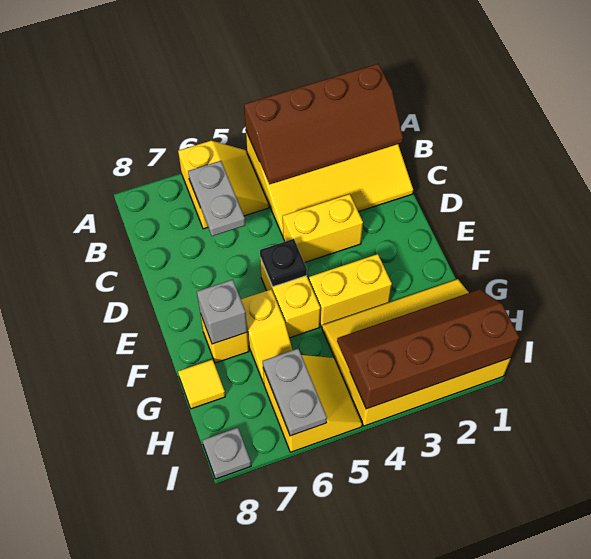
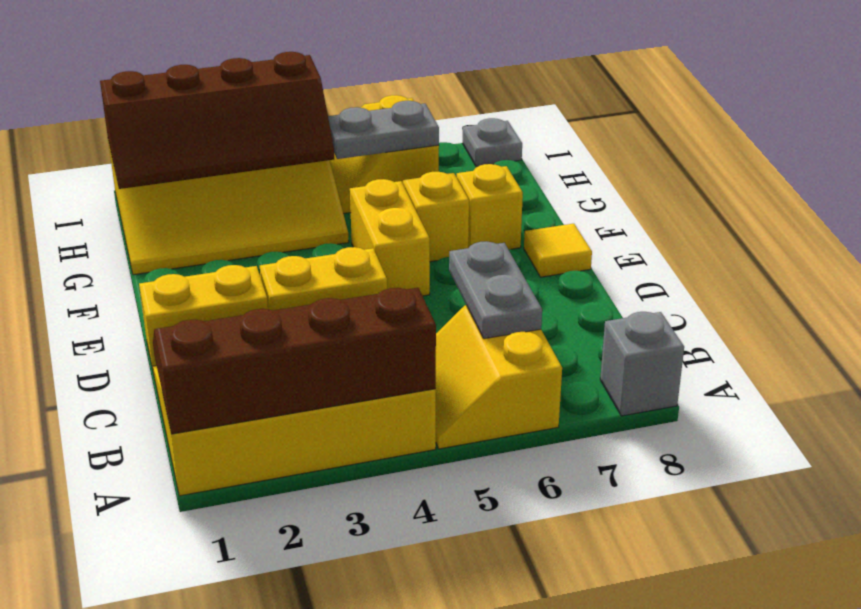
black plate E5 level 2 -> none
yellow brick F3:F4 level 1 -> yellow brick D1:D2 level 1
grey brick F7 level 2 -> grey brick A8 level 1
yellow tile G8 level 1 -> yellow tile E8 level 1
grey plate H6:I6 level 2 -> grey plate H5:H6 level 2

